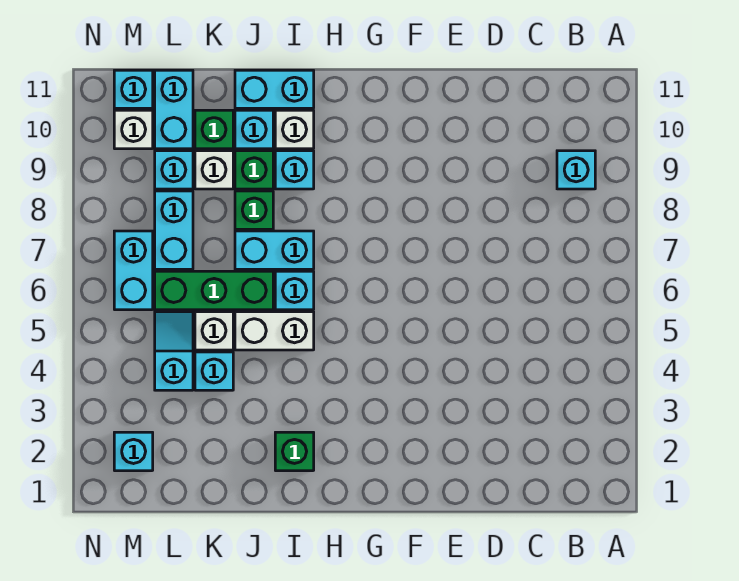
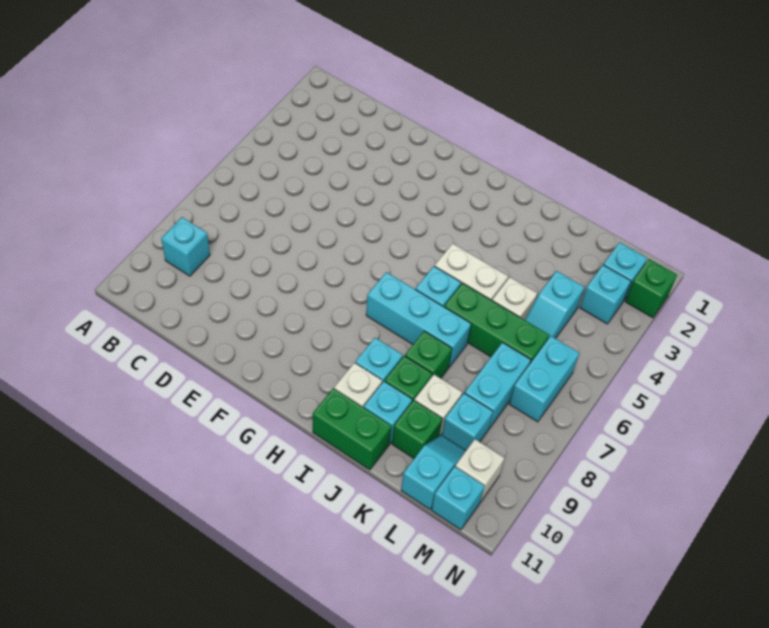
green brick I2 level 1 -> green brick N2 level 1
cyan brick I7:J7 level 1 -> cyan brick H7:J7 level 1
cyan brick I11:J11 level 1 -> green brick I11:J11 level 1
cyan brick K4 level 1 -> cyan brick M3 level 1
cyan brick L10:L11 level 1 -> cyan slope L10:L11 level 1 top 11

